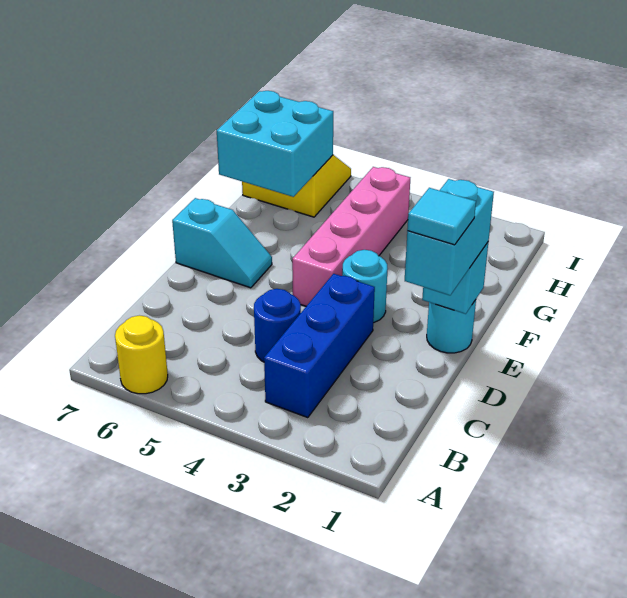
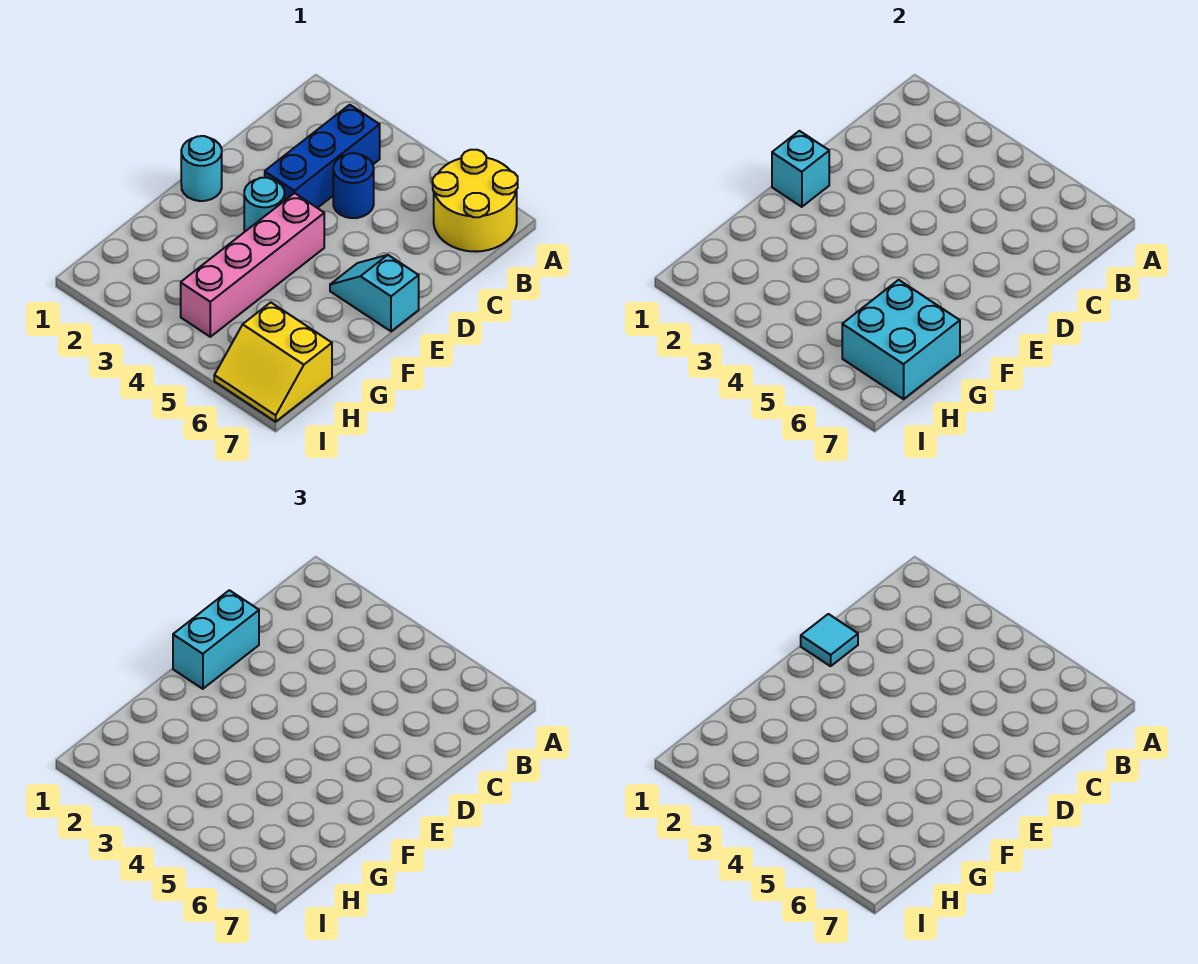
yellow round brick A6 level 1 -> yellow round brick A6:B7 level 1

